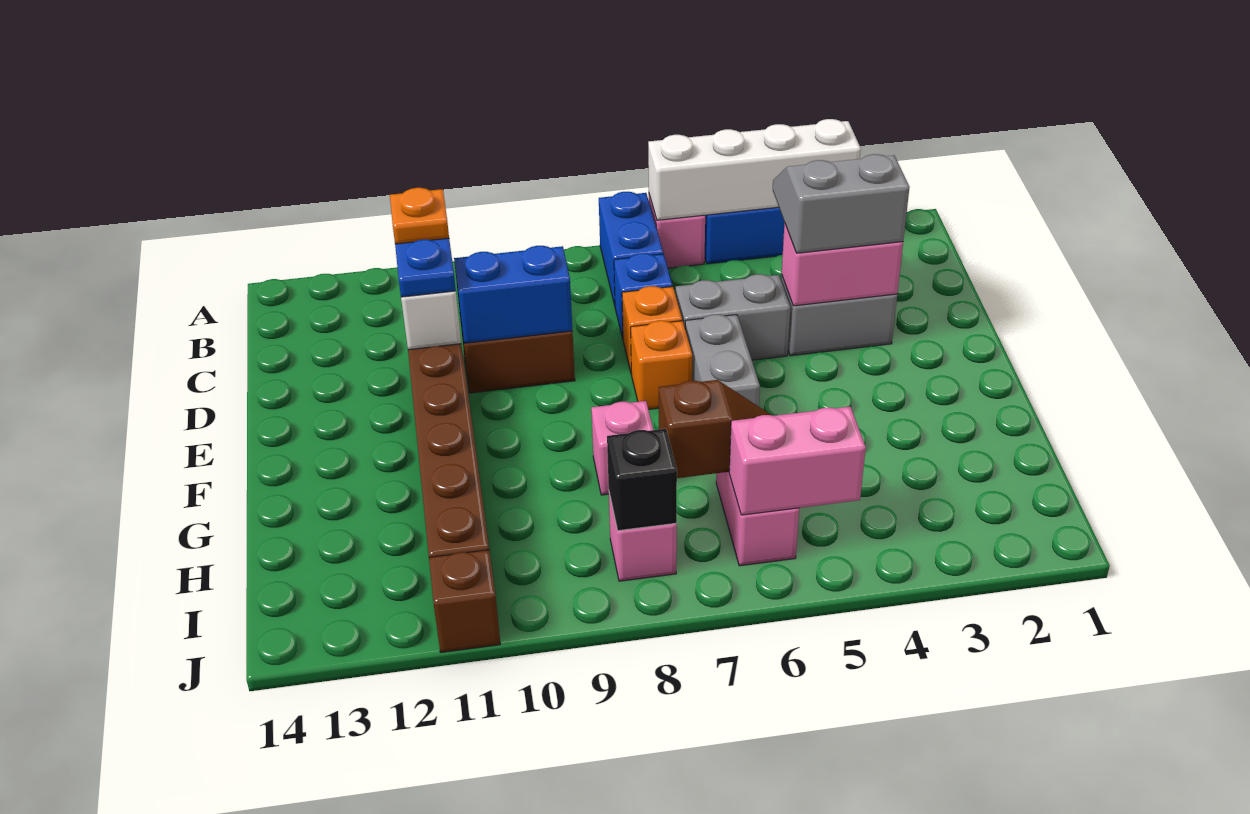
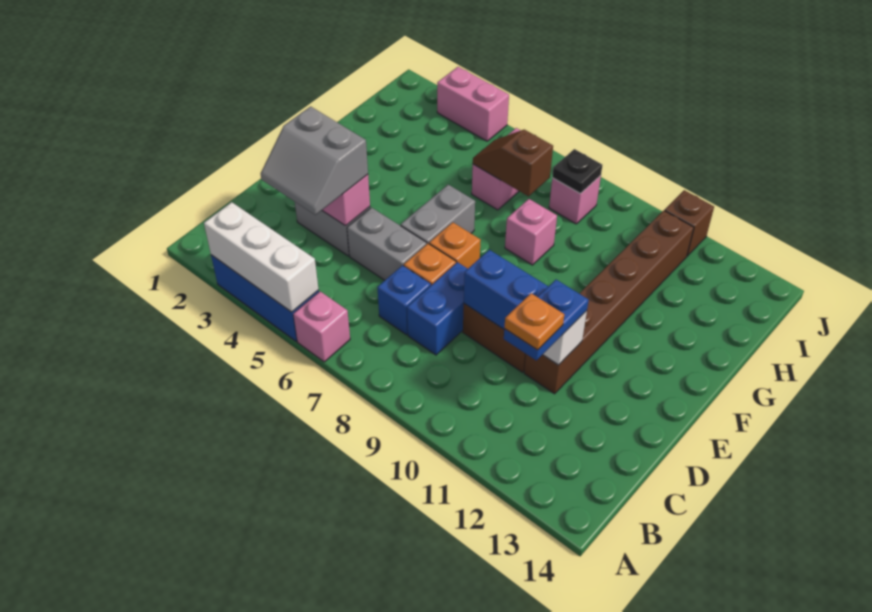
white brick A3:A6 level 2 -> white brick A3:A5 level 2
blue brick A7:B7 level 1 -> blue brick C8:D8 level 1
pink brick I5:I6 level 2 -> pink brick J3:J4 level 1
black brick I8 level 2 -> black plate I8 level 2

